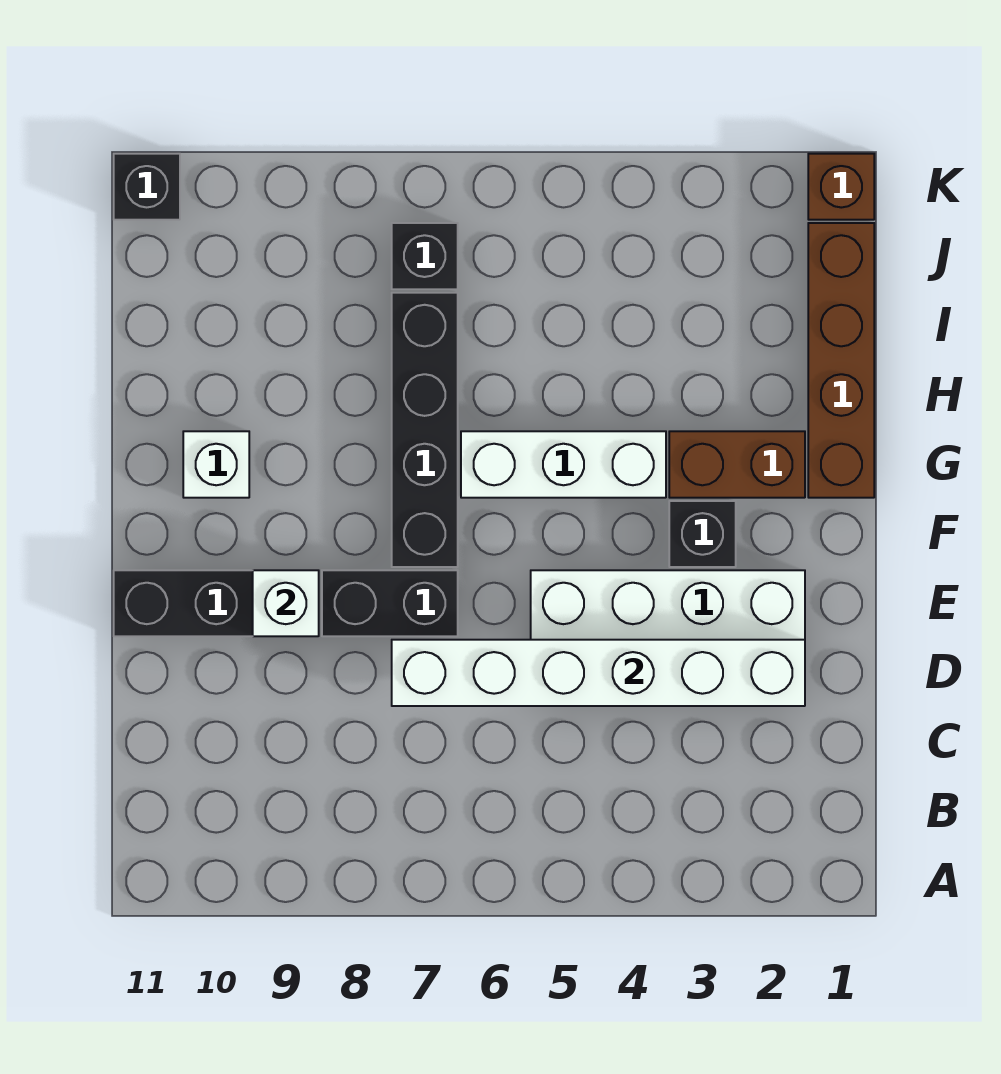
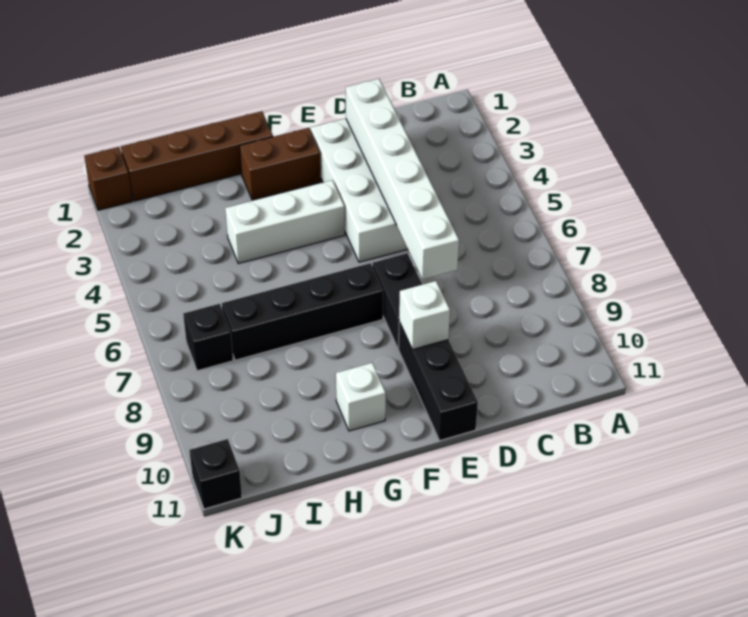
black brick F3 level 1 -> none
brown brick G2:G3 level 1 -> brown brick F2:G2 level 1
white brick G4:G6 level 1 -> white brick F4:H4 level 1

